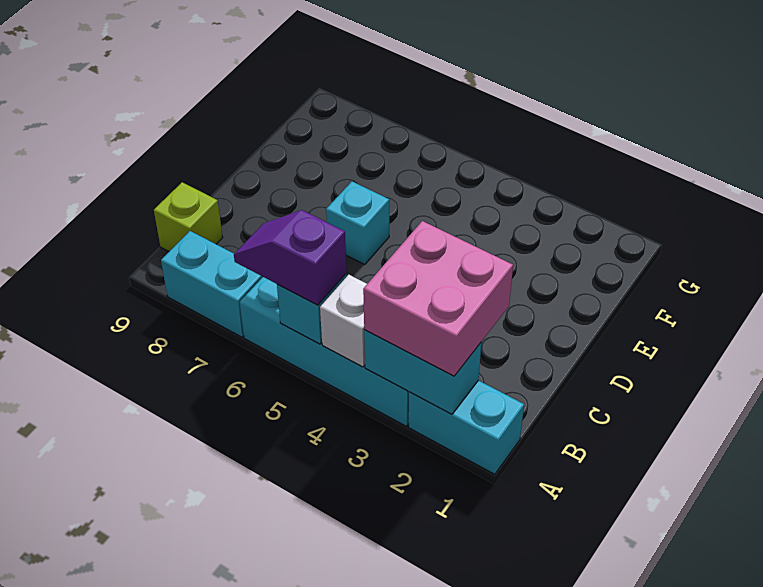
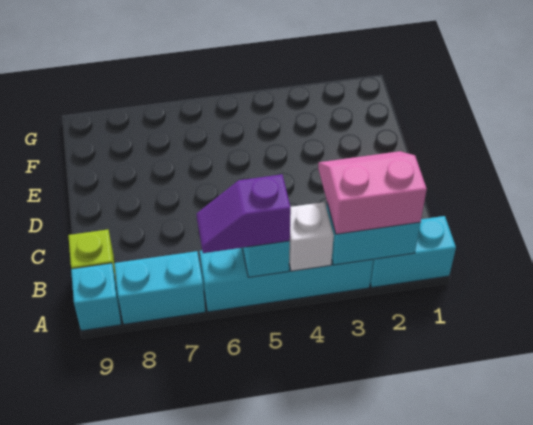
pink brick A2:B3 level 3 -> pink slope A2:B3 level 3 top A
cyan brick D6 level 1 -> cyan brick A9 level 1

